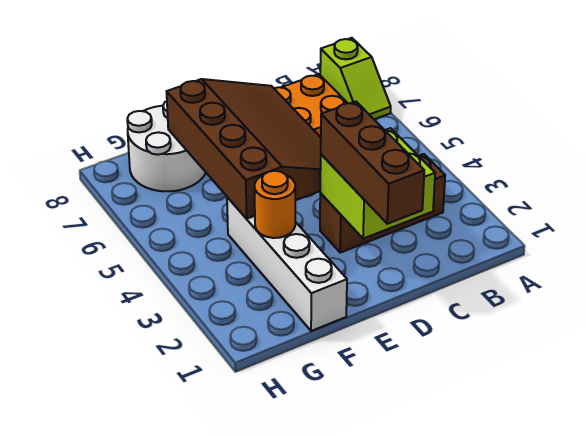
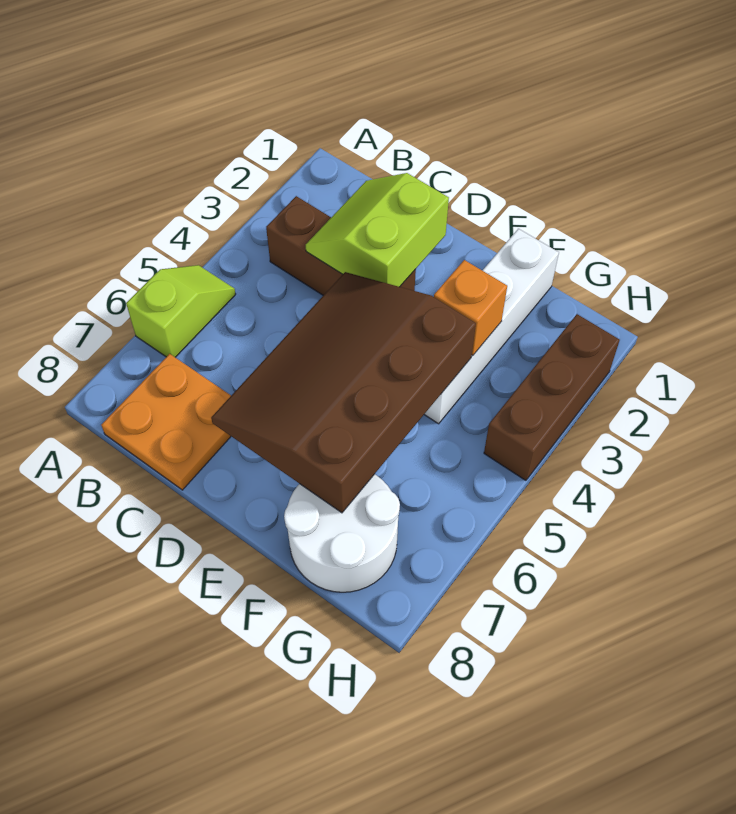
lime slope A7:A8 level 1 top 8 -> lime slope A5:A6 level 1 top 6
lime brick C2:D3 level 2 -> lime slope C2:D3 level 2 top D
brown brick D1:D3 level 3 -> brown brick H2:H4 level 1
orange round brick F3 level 2 -> orange brick F3 level 2

